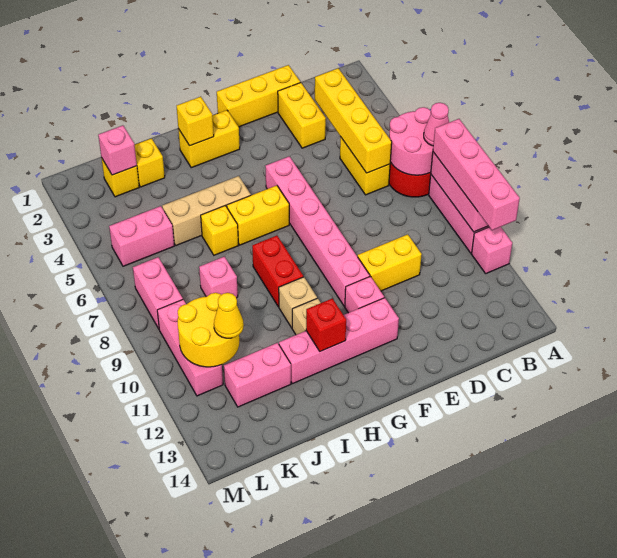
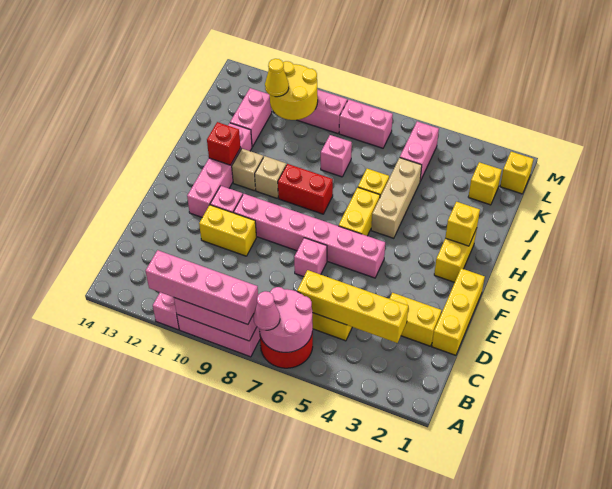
yellow brick D10:E10 level 1 -> yellow brick E10:E11 level 1
yellow brick J2 level 1 -> yellow brick L1 level 1
pink brick K2 level 2 -> pink brick E7 level 1

